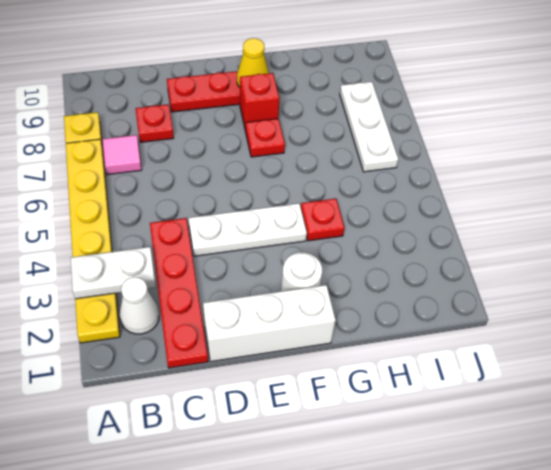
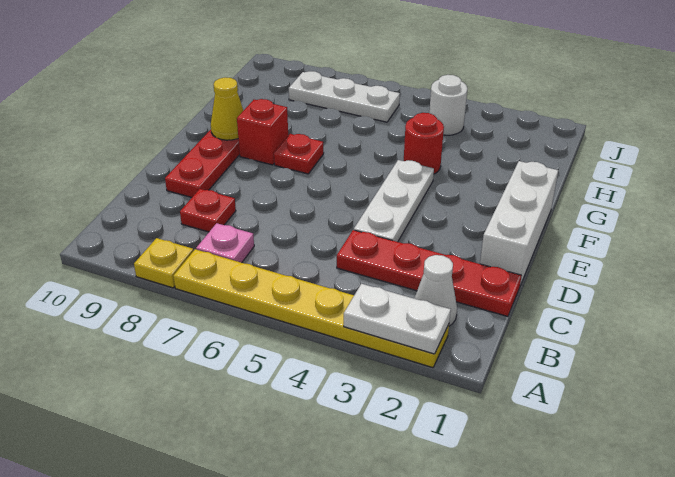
white plate A3:B3 level 2 -> white plate A2:A3 level 2
pink tile B7 level 1 -> pink plate B7 level 1
white round brick F2 level 1 -> white round brick I4 level 1
red plate G4 level 1 -> red round brick G4 level 1

